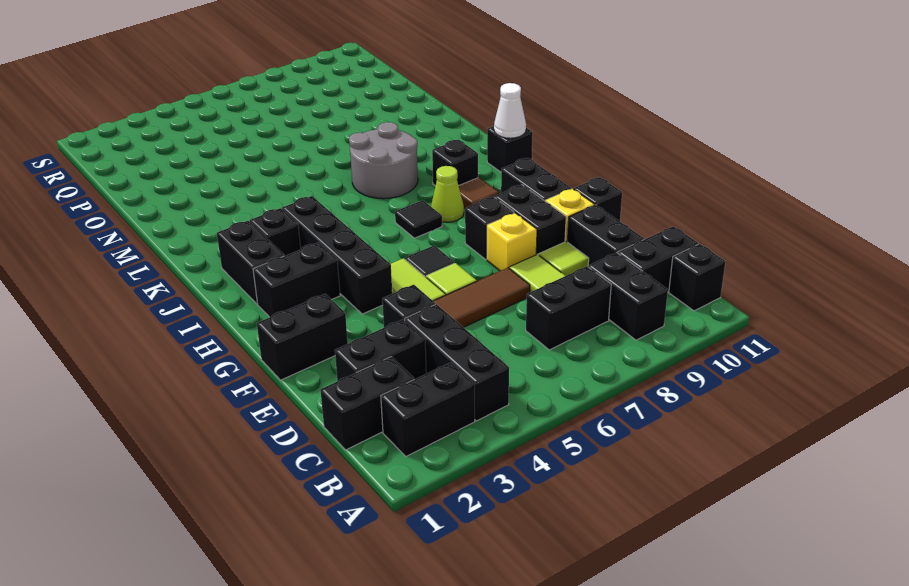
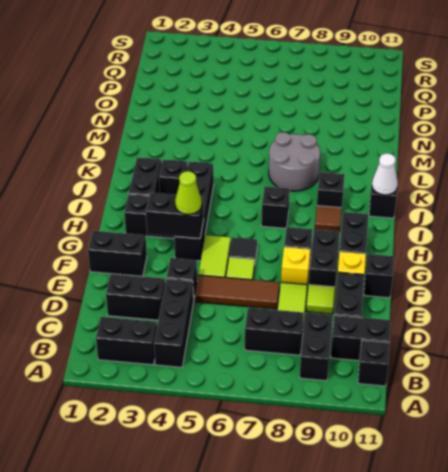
black brick C1:C2 level 1 -> black brick G3:G4 level 2
black tile I7 level 1 -> black brick I7 level 1
lime cone I8 level 1 -> lime cone G4 level 3

